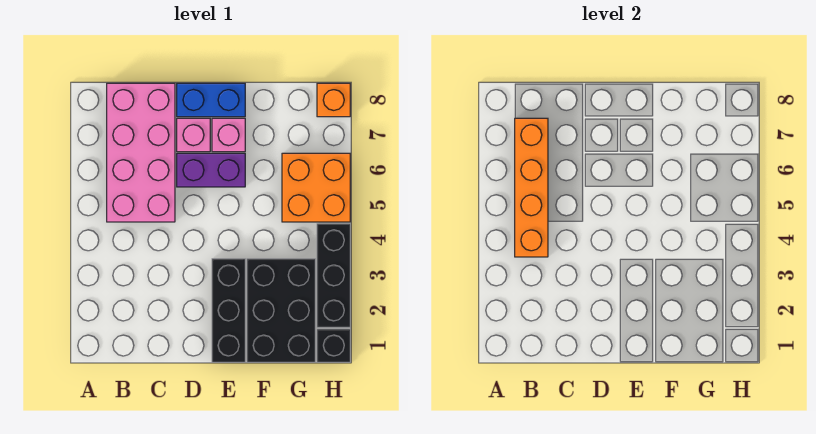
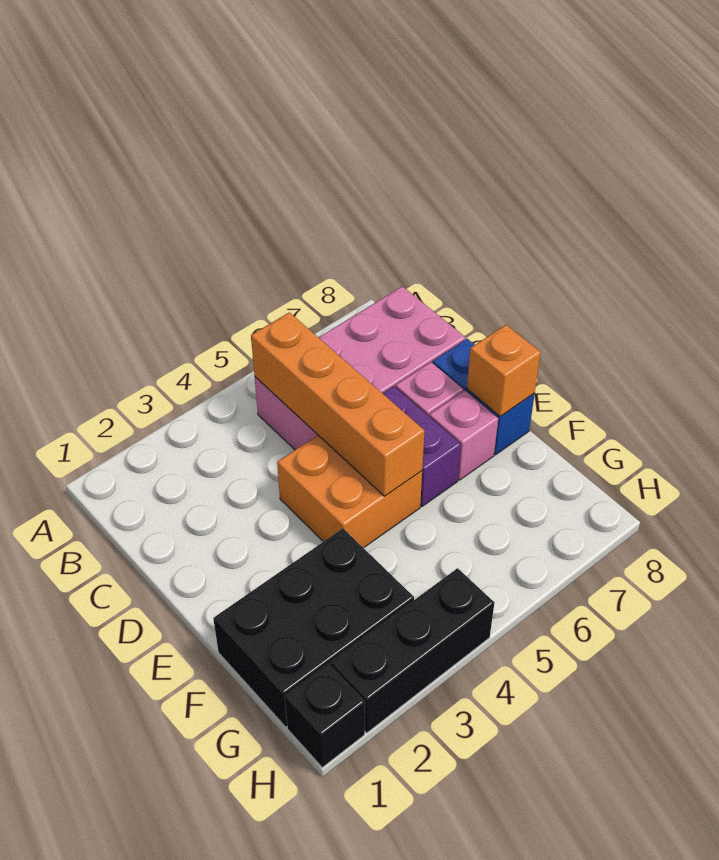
orange brick B4:B7 level 2 -> orange brick B5:E5 level 2
black brick E1:E3 level 1 -> none
orange brick G5:H6 level 1 -> orange brick D4:E5 level 1
orange brick H8 level 1 -> orange brick E8 level 2

